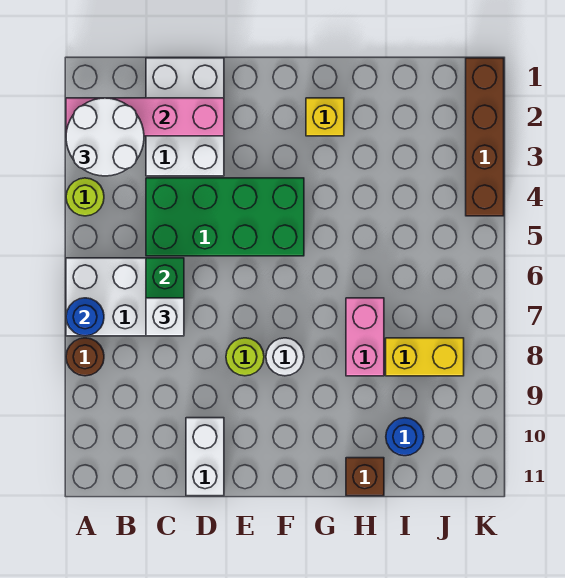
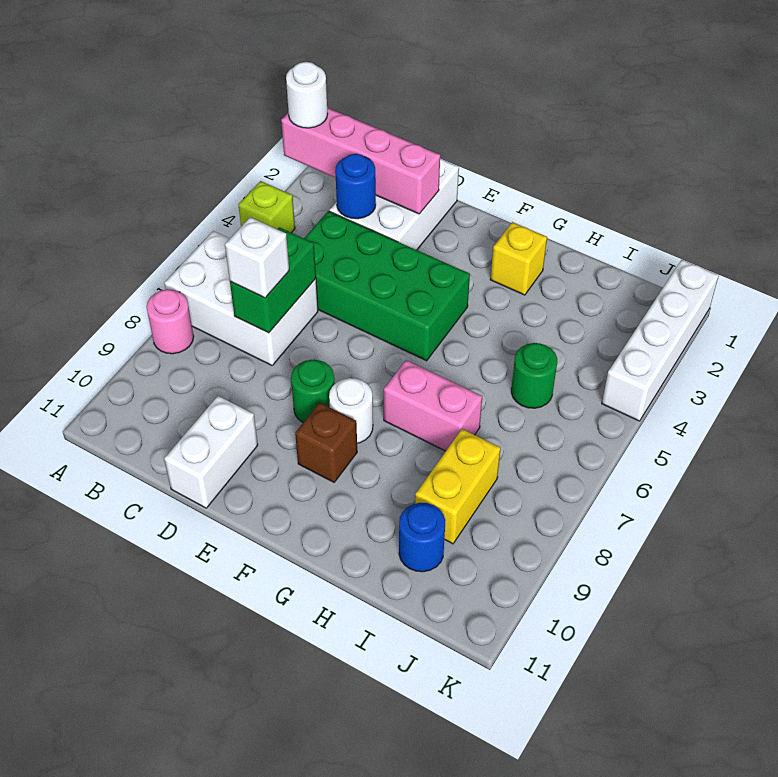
white round brick A2:B3 level 3 -> white round brick A2 level 3
lime round brick A4 level 1 -> lime brick A4 level 1
blue round brick A7 level 2 -> blue round brick C3 level 2
brown round brick A8 level 1 -> pink round brick A8 level 1
lime round brick E8 level 1 -> green round brick E8 level 1
pink brick H7:H8 level 1 -> pink brick G7:H7 level 1
brown brick H11 level 1 -> brown brick F9 level 1
none -> green round brick I5 level 1
yellow brick I8:J8 level 1 -> yellow brick I8:I9 level 1
brown brick K1:K4 level 1 -> white brick K1:K4 level 1

